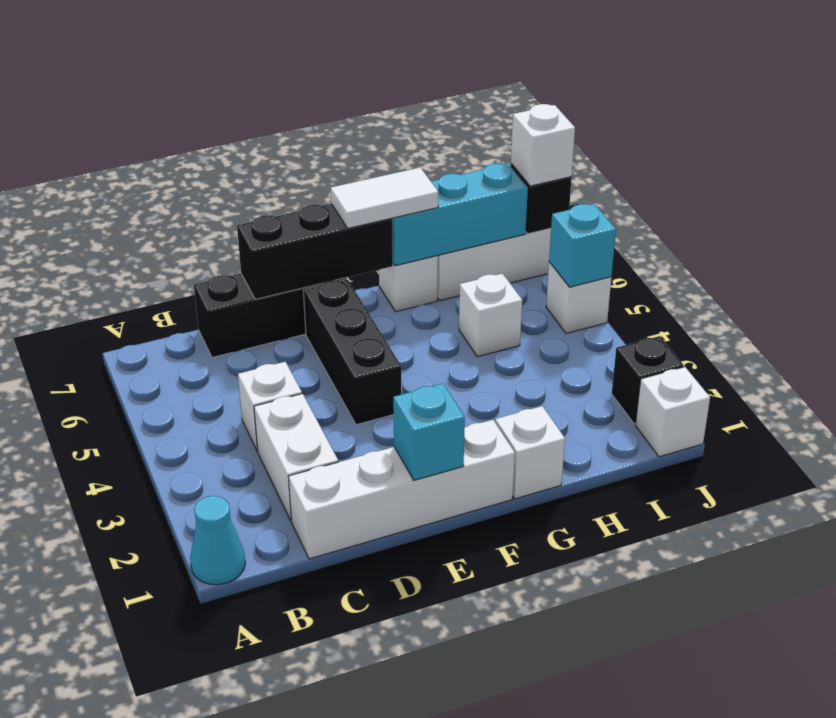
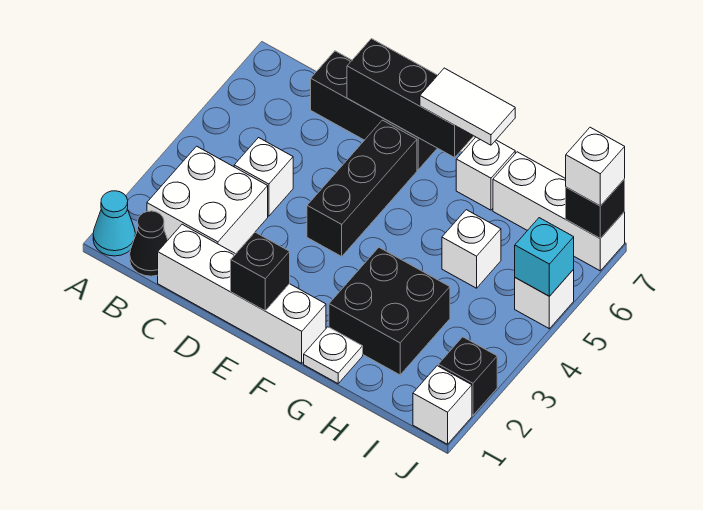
none -> black cone B1 level 1
white brick C2:C3 level 1 -> white brick B2:C3 level 1
cyan brick E1 level 2 -> black brick E1 level 2
white brick G1 level 1 -> white plate G1 level 1
none -> black brick G2:H3 level 1
cyan brick G7:I7 level 2 -> none

